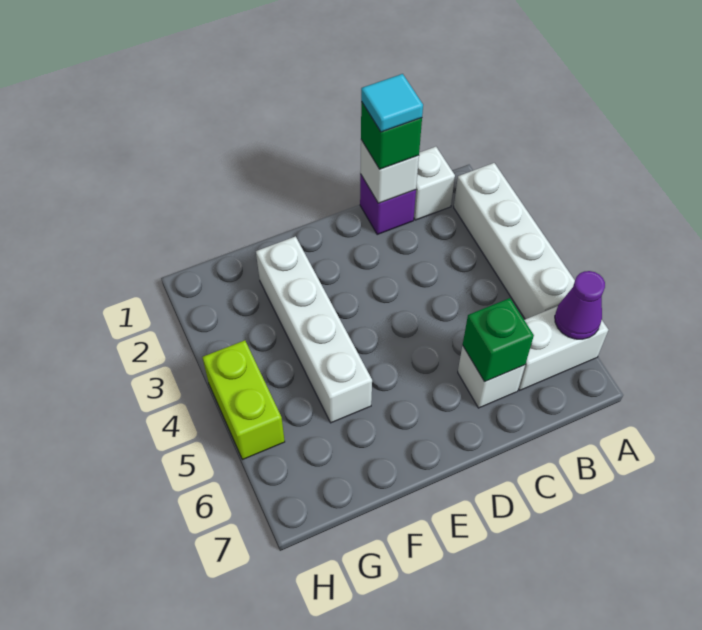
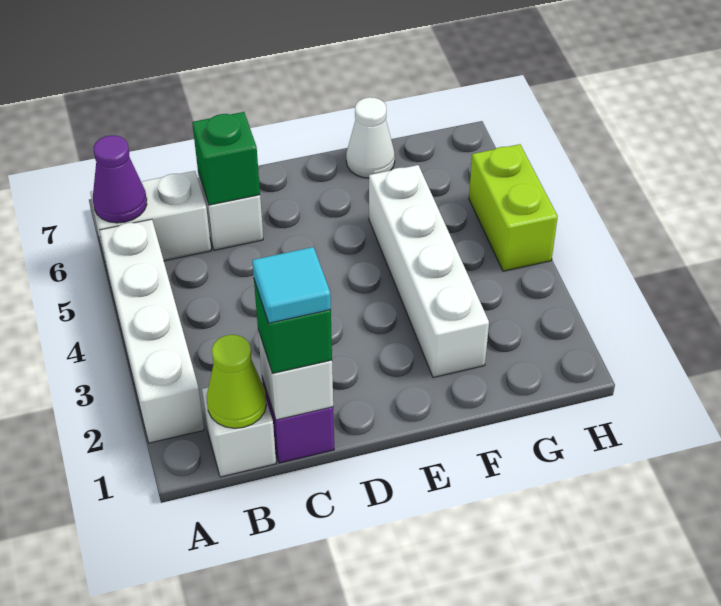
none -> lime cone B1 level 2
none -> white cone F7 level 1

